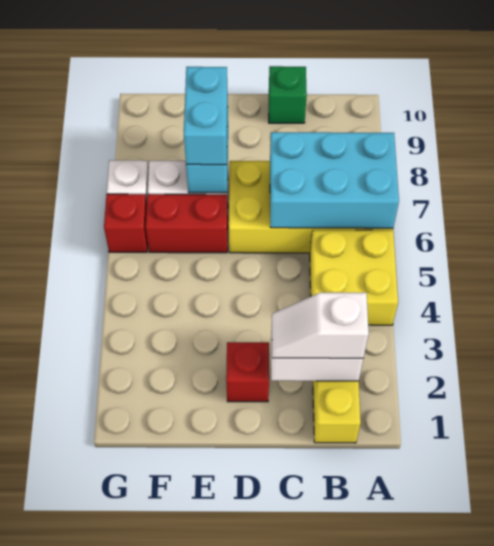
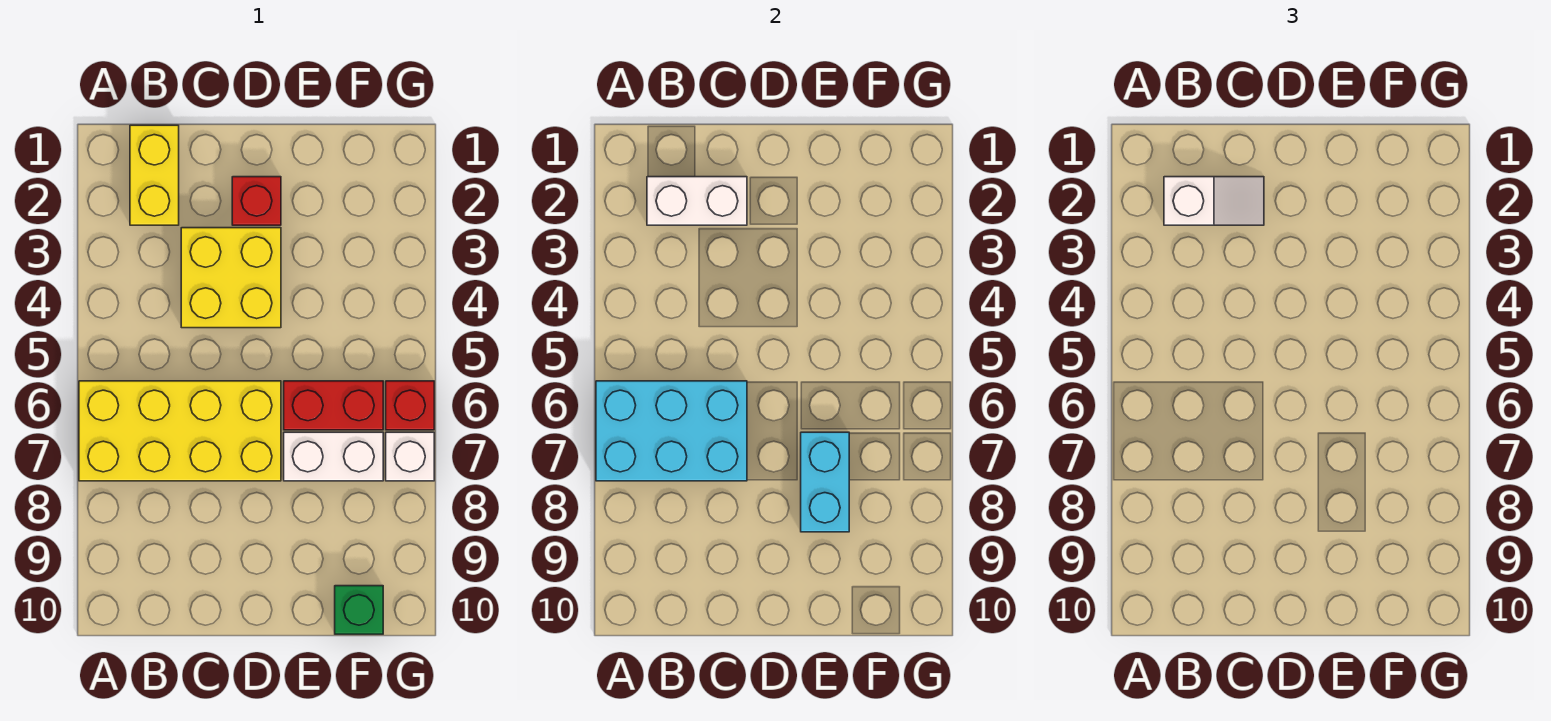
yellow brick A4:B5 level 1 -> yellow brick C3:D4 level 1
green brick C10 level 1 -> green brick F10 level 1
cyan brick E7:E8 level 3 -> none

